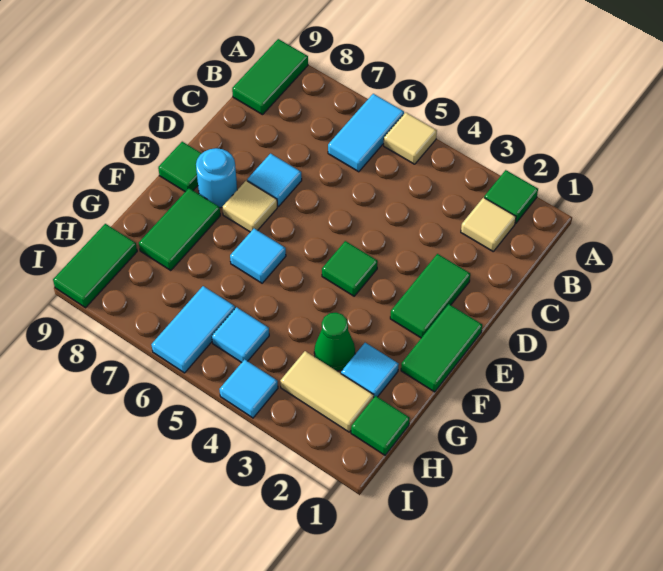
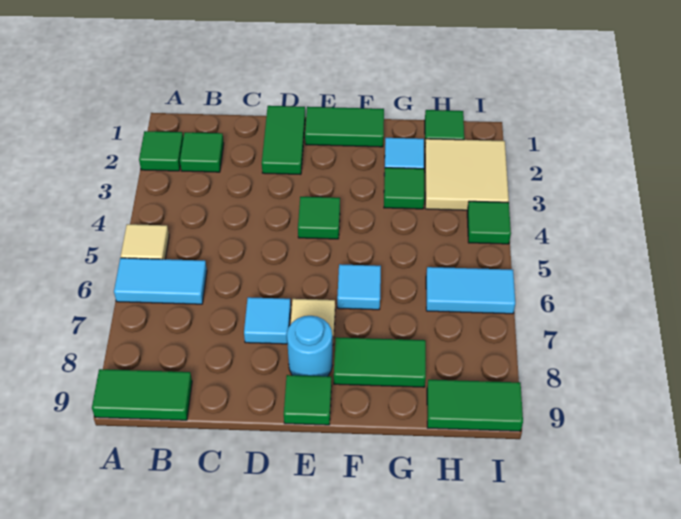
tan tile B2 level 1 -> green tile B2 level 1
green tile D2:E2 level 1 -> green tile D1:D2 level 1
green cone G3 level 1 -> green tile G3 level 1
tan tile H2:H3 level 1 -> tan tile H2:I3 level 1
cyan tile H5 level 1 -> none
cyan tile I4 level 1 -> green tile I4 level 1

